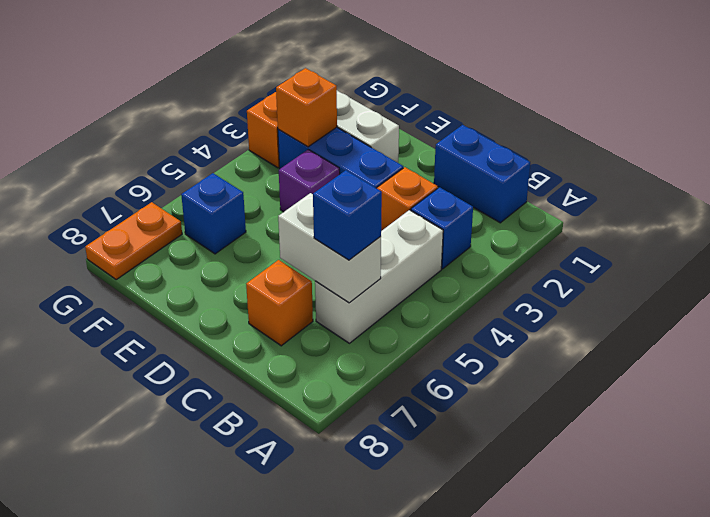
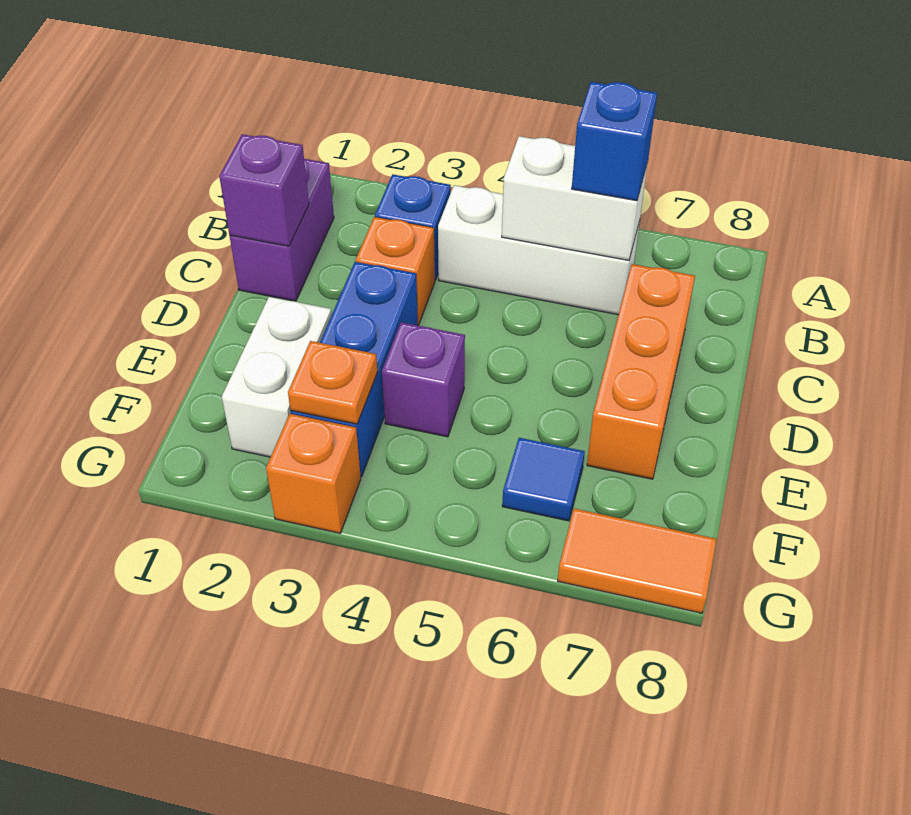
blue brick B1:C1 level 1 -> purple brick B1:C1 level 1
white brick B6:C6 level 2 -> white brick B5:B6 level 2
none -> purple brick C1 level 2
orange brick C7 level 1 -> orange brick C7:E7 level 1
orange brick F3 level 2 -> orange plate F3 level 2
blue brick F6 level 1 -> blue tile F6 level 1
orange plate G7:G8 level 1 -> orange tile G7:G8 level 1

